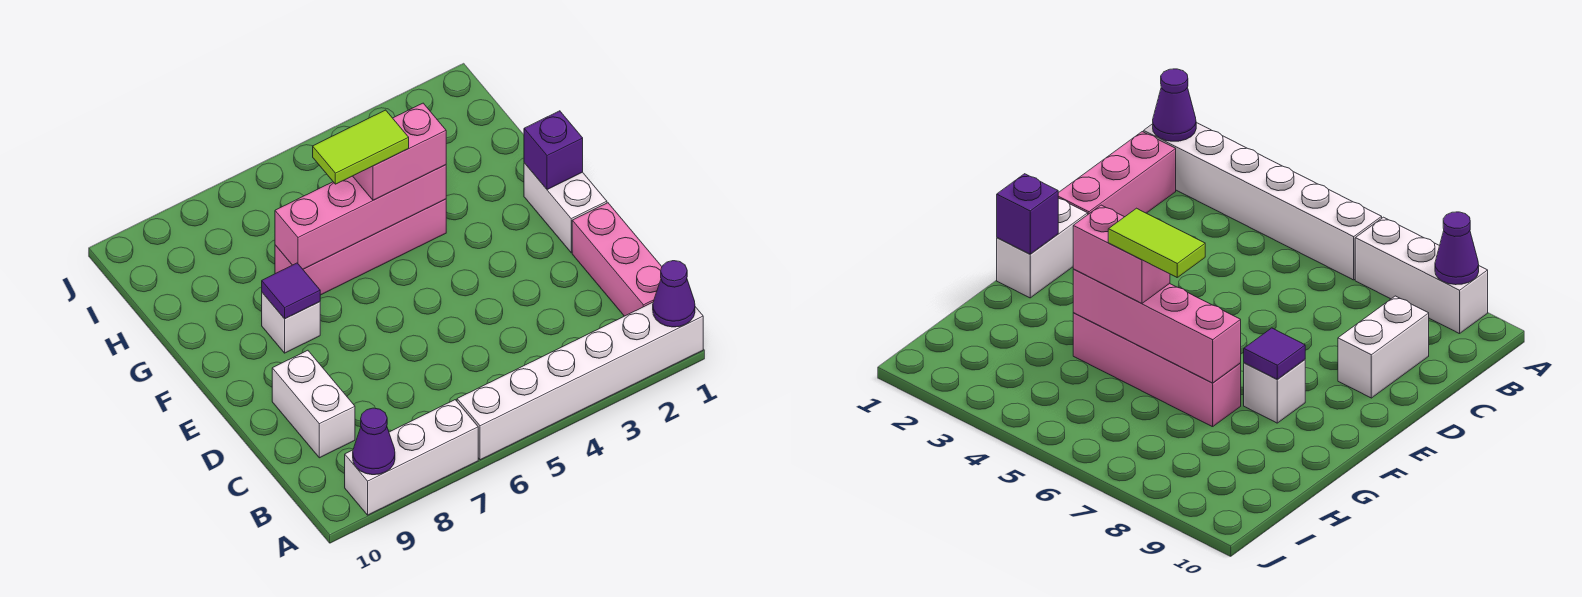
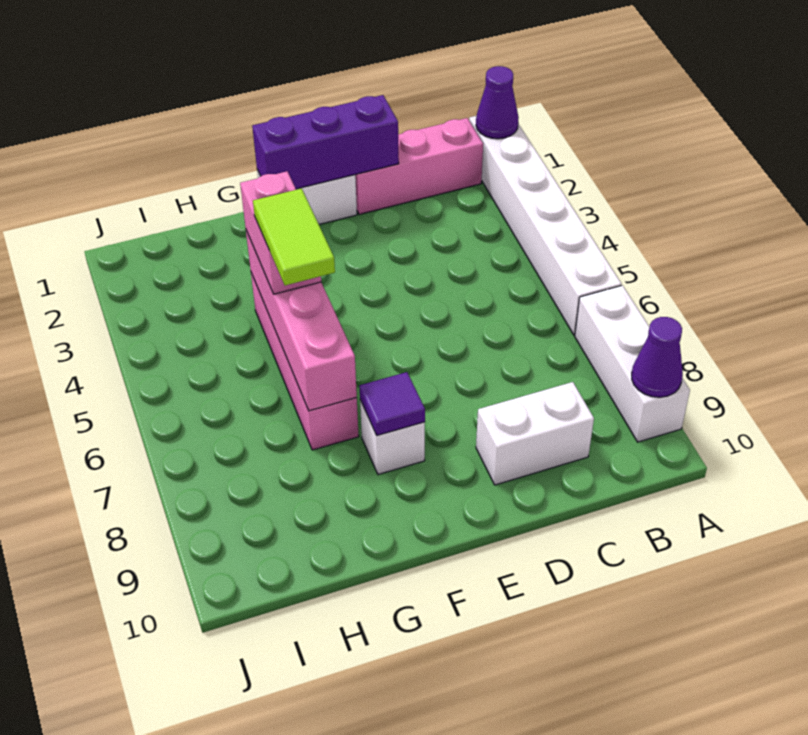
purple brick F1 level 2 -> purple brick D1:F1 level 2

